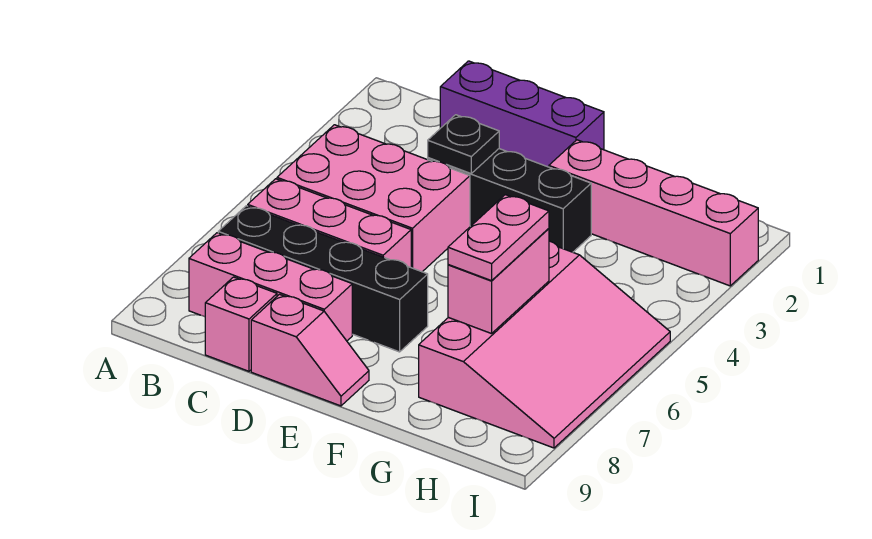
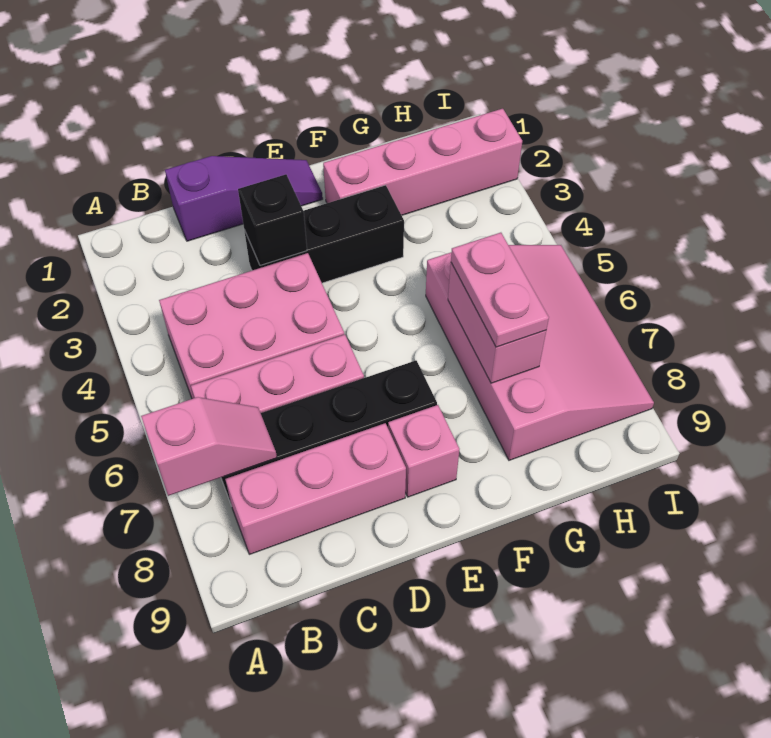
purple brick C1:E1 level 1 -> purple slope C1:E1 level 1 top C
pink brick C9 level 1 -> pink brick E8 level 1
black plate D3 level 2 -> black brick D3 level 2
pink slope D9:E9 level 1 top D -> pink slope A7:B7 level 2 top A

